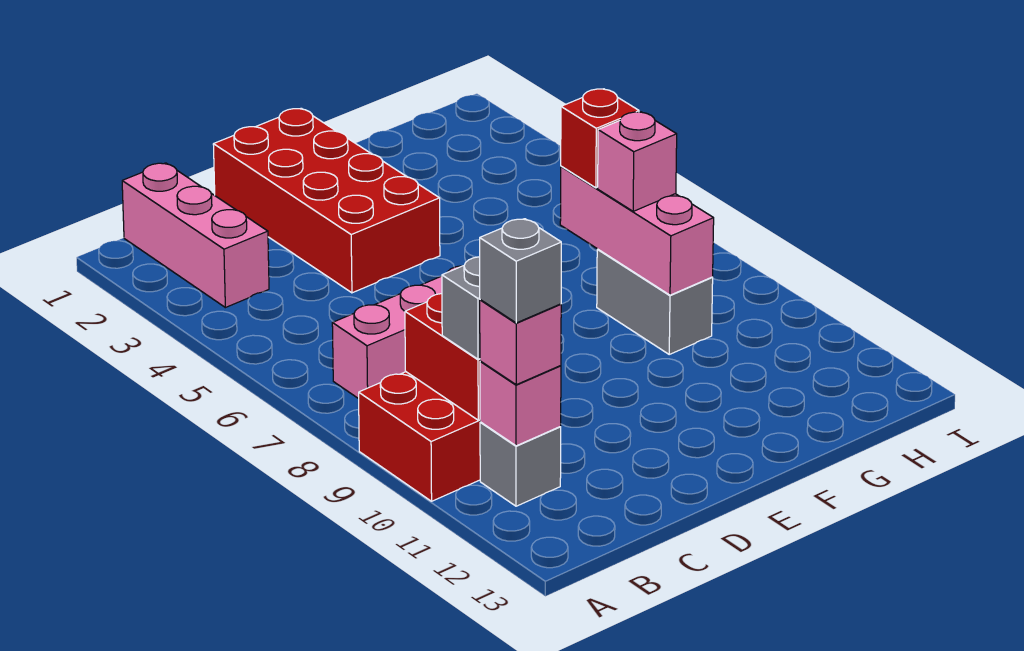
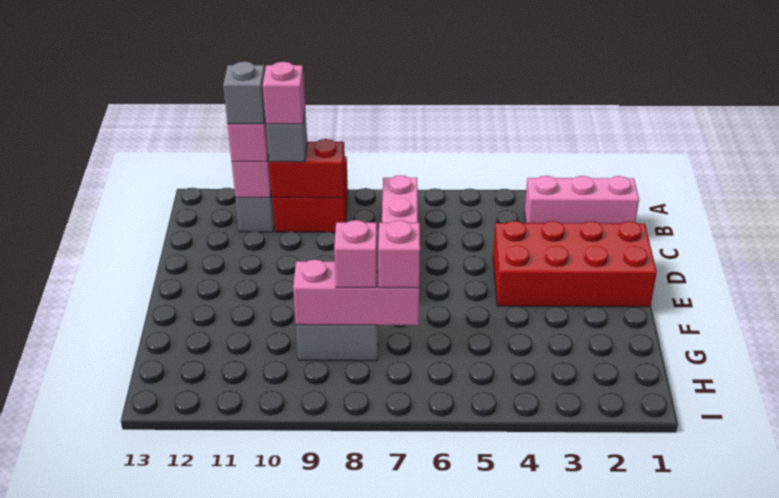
none -> pink brick B10 level 4
red brick G7 level 3 -> pink brick G7 level 3

